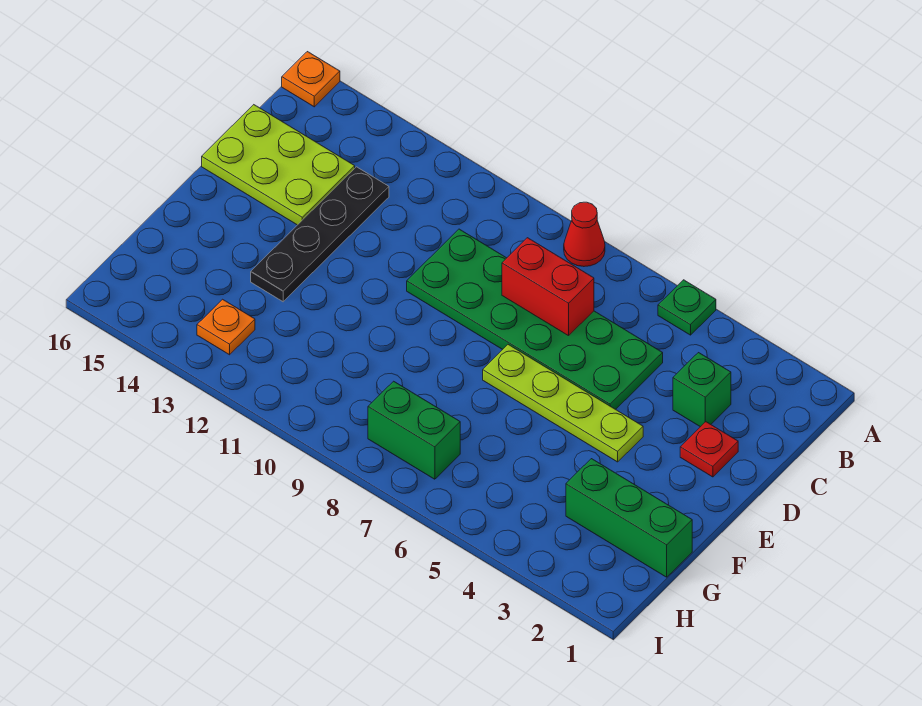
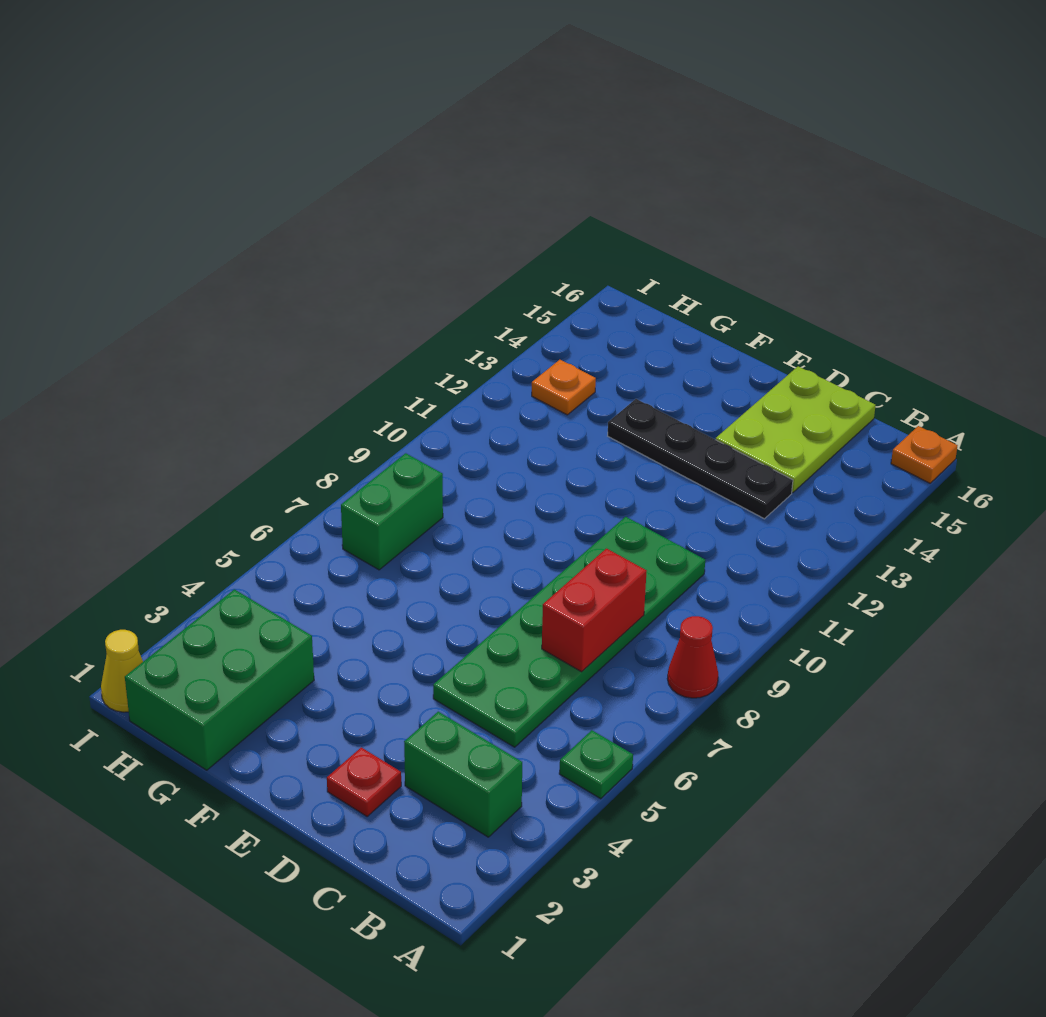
green brick C3 level 1 -> green brick B3:C3 level 1
lime plate E4:E7 level 1 -> none
green brick G1:G3 level 1 -> green brick G1:H3 level 1
none -> yellow cone I1 level 1

